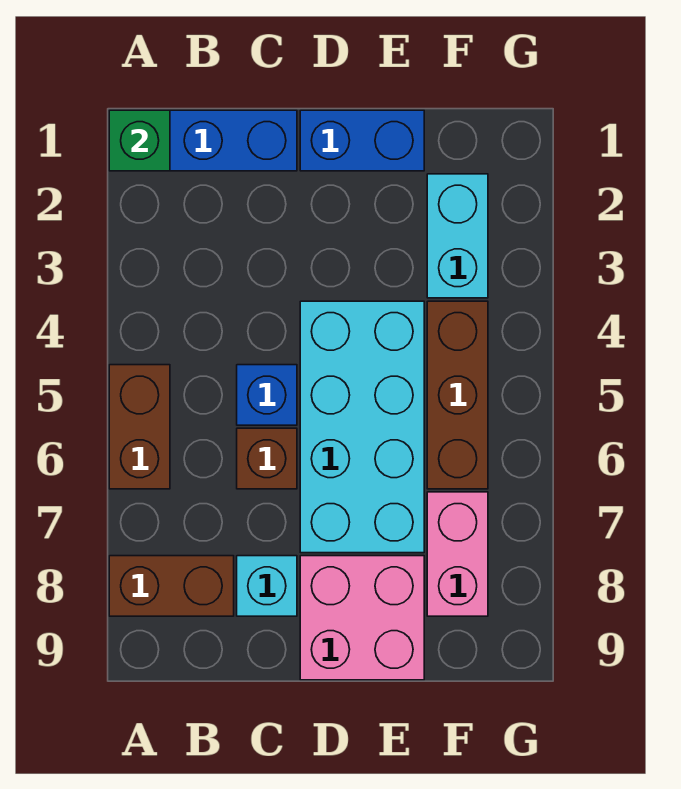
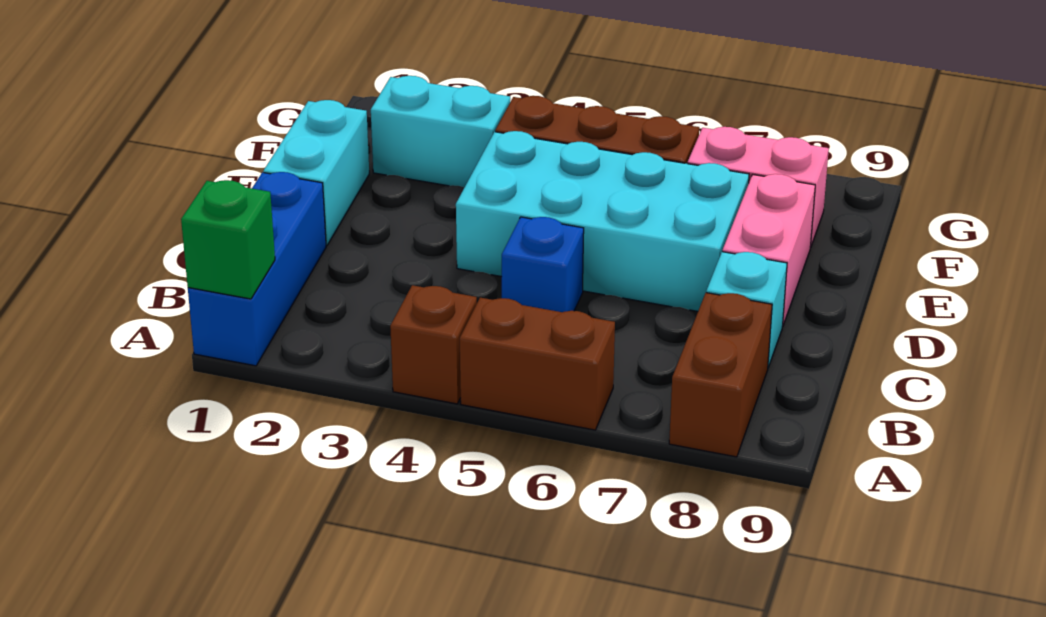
brown brick C6 level 1 -> brown brick A4 level 1
blue brick D1:E1 level 1 -> cyan brick D1:E1 level 1
pink brick D8:E9 level 1 -> pink brick D8:E8 level 1

